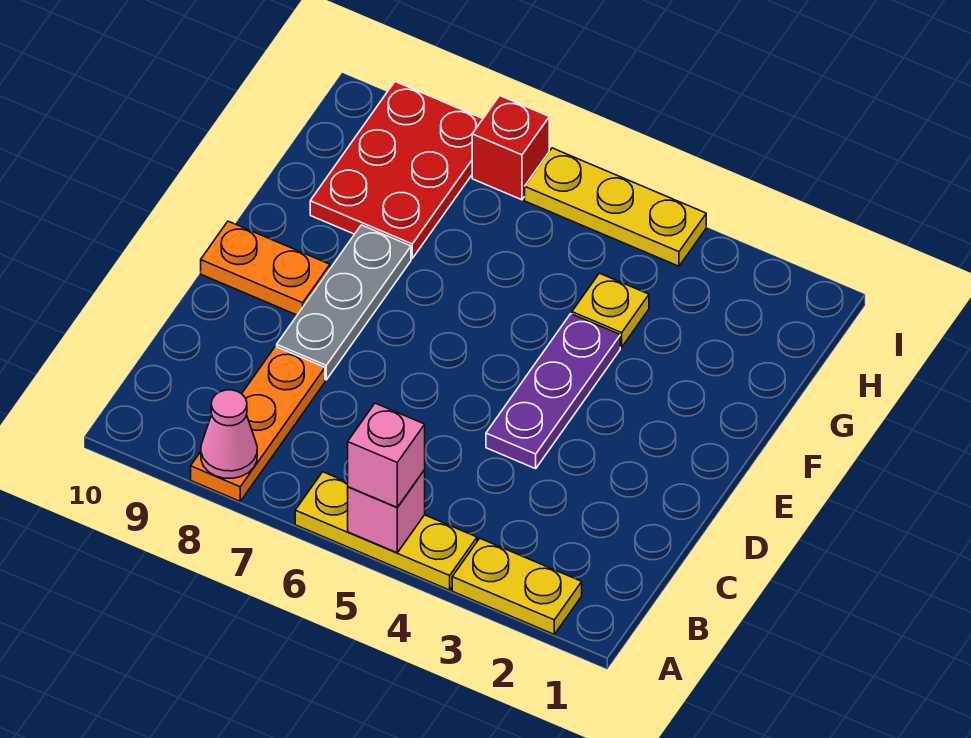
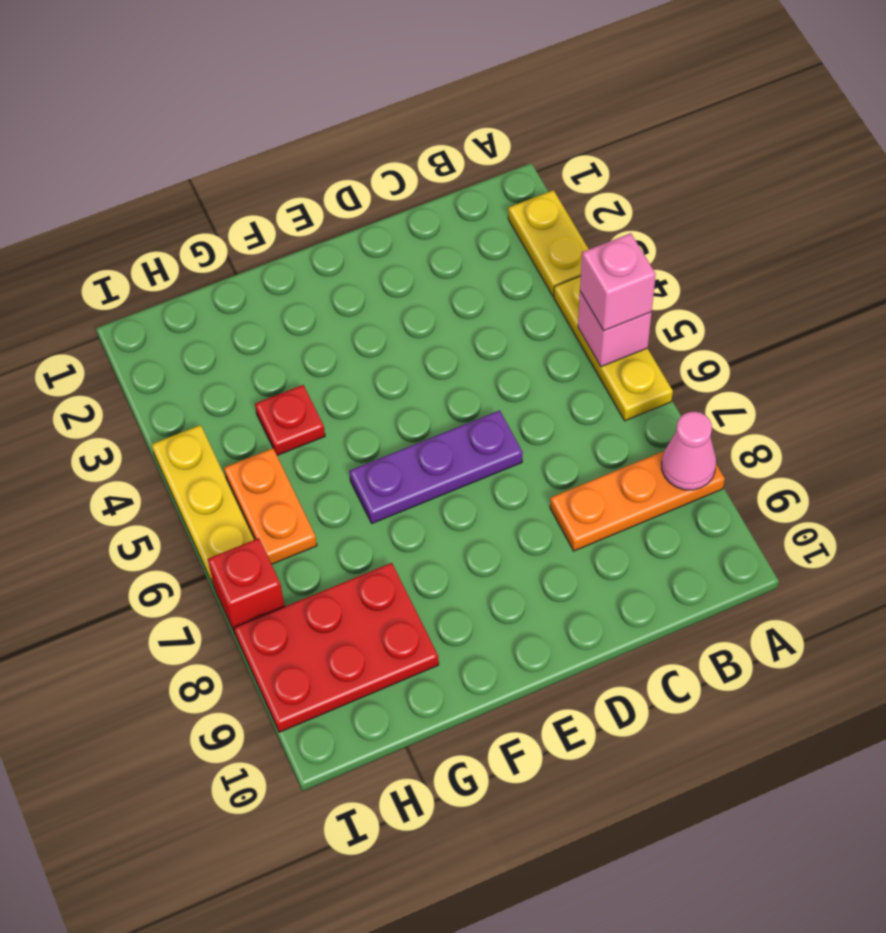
purple plate D4:F4 level 1 -> purple plate D6:F6 level 1
grey plate D8:F8 level 1 -> none
orange plate E9:E10 level 1 -> orange plate H5:H6 level 1
yellow plate G4 level 1 -> red plate G4 level 1

